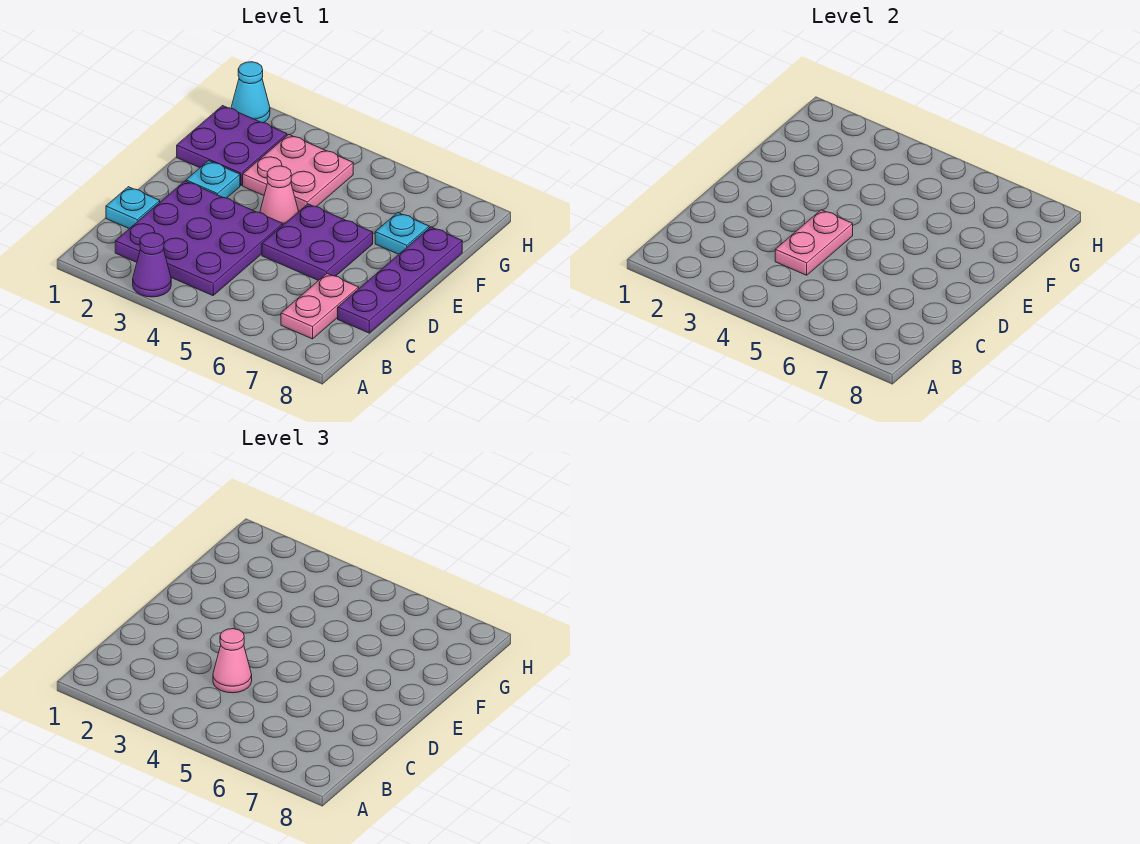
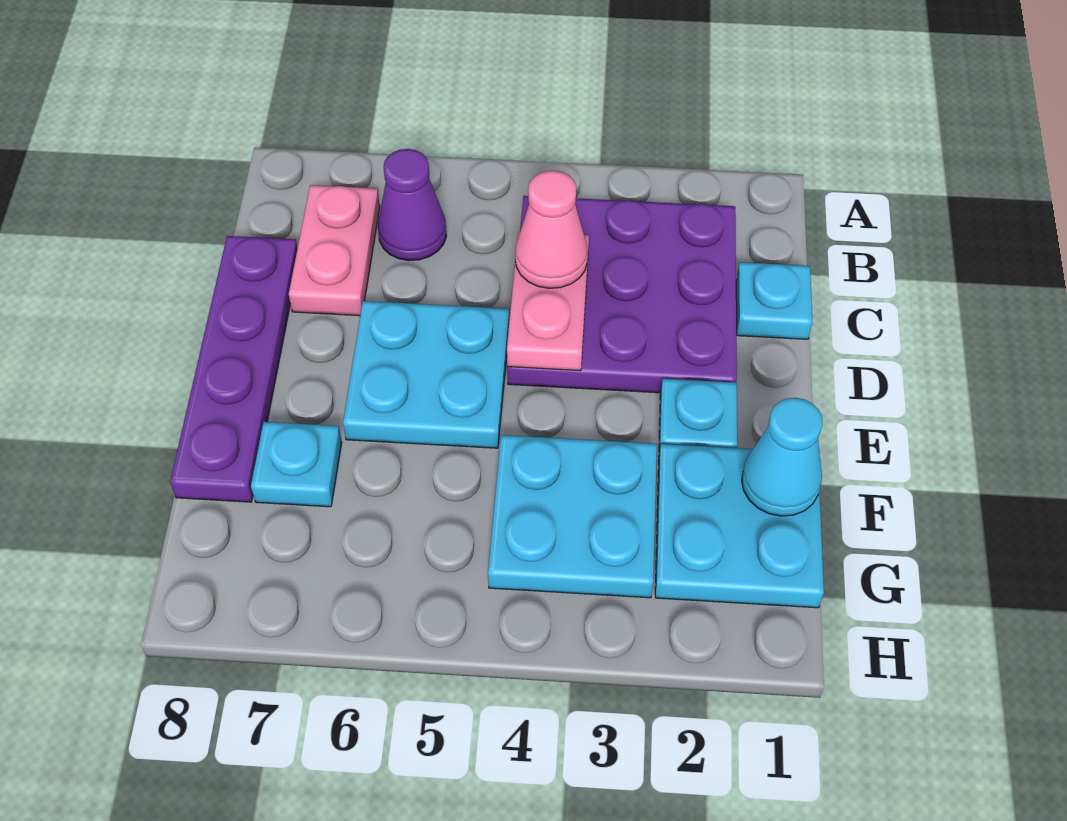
purple cone A3 level 1 -> purple cone B6 level 1
purple plate D5:E6 level 1 -> cyan plate D5:E6 level 1
pink cone E4 level 1 -> none
purple plate F1:G2 level 1 -> cyan plate F1:G2 level 1
pink plate F3:G4 level 1 -> cyan plate F3:G4 level 1
cyan cone H1 level 1 -> cyan cone F1 level 2

